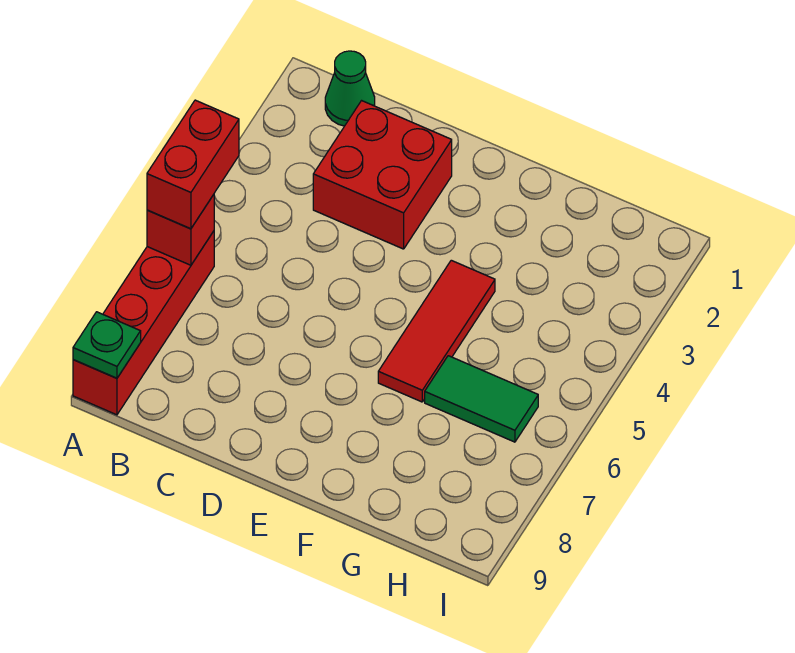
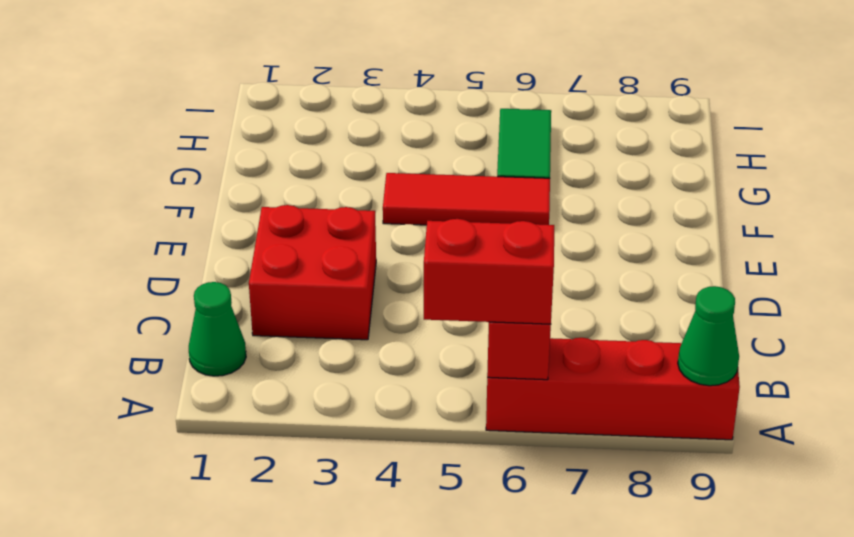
green plate A9 level 2 -> green cone A9 level 2

